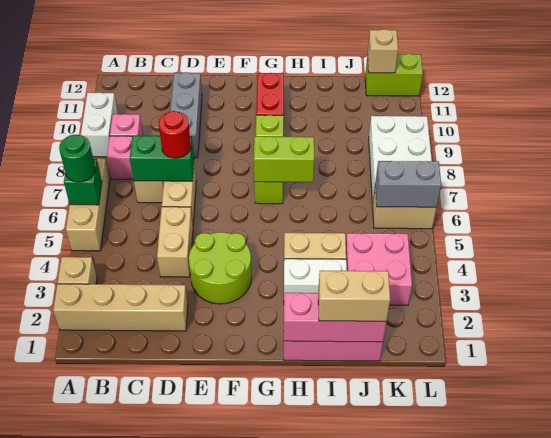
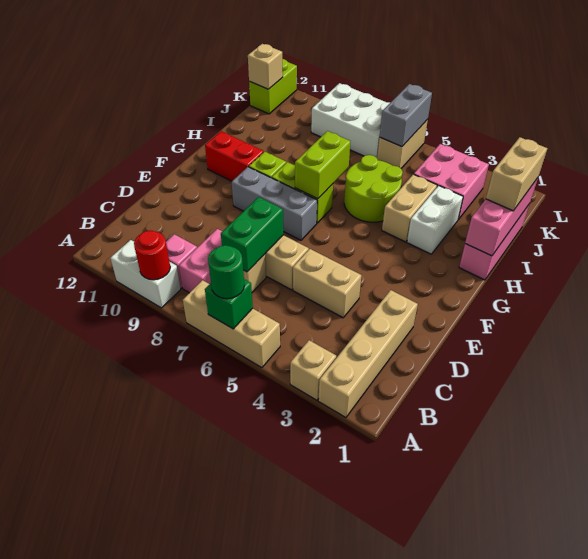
red round brick D7 level 3 -> red round brick A9 level 2
grey brick D9:D11 level 1 -> grey brick F7:F9 level 1
lime round brick E3:F4 level 1 -> lime round brick H5:I6 level 1

